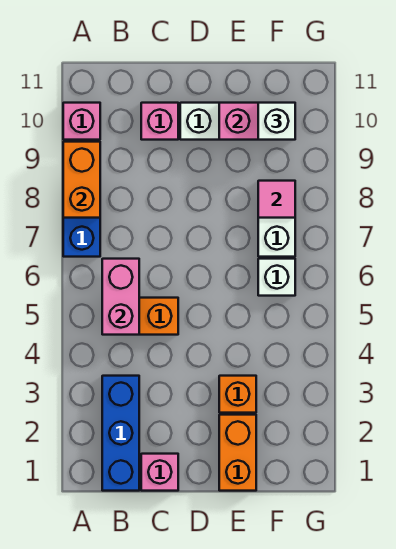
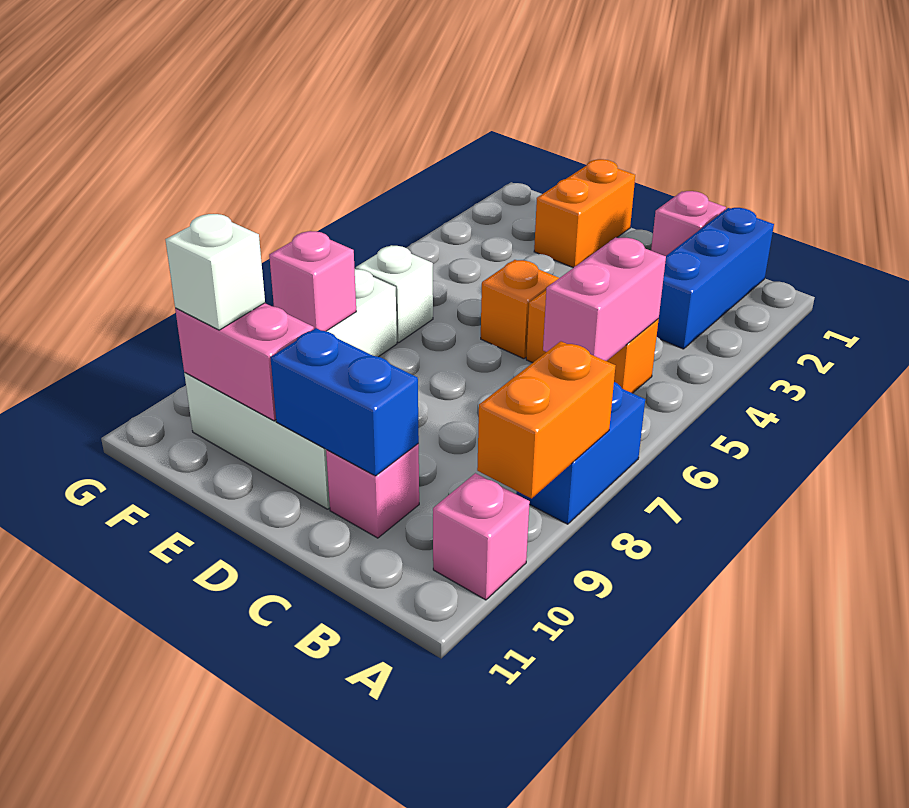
none -> blue brick C10:D10 level 2
orange brick E3 level 1 -> orange brick D5 level 1
pink tile F8 level 2 -> pink brick F8 level 2

